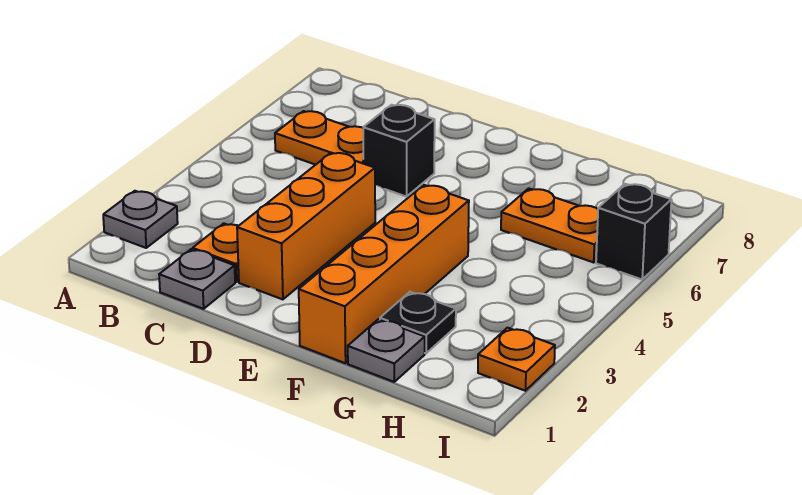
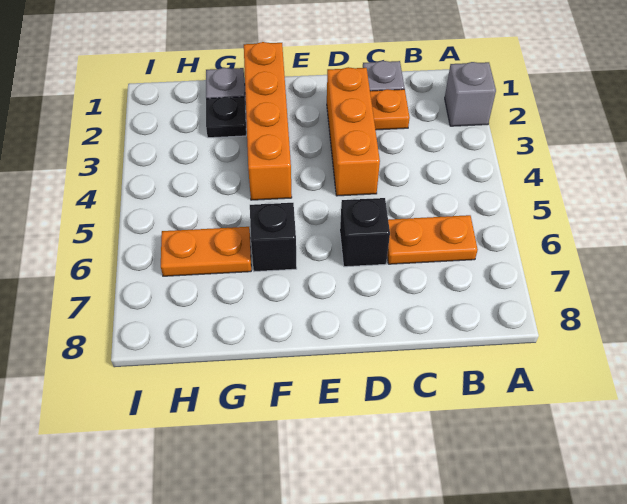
grey plate A2 level 1 -> grey brick A2 level 1
orange plate I2 level 1 -> none
black brick I6 level 1 -> black brick F6 level 1

